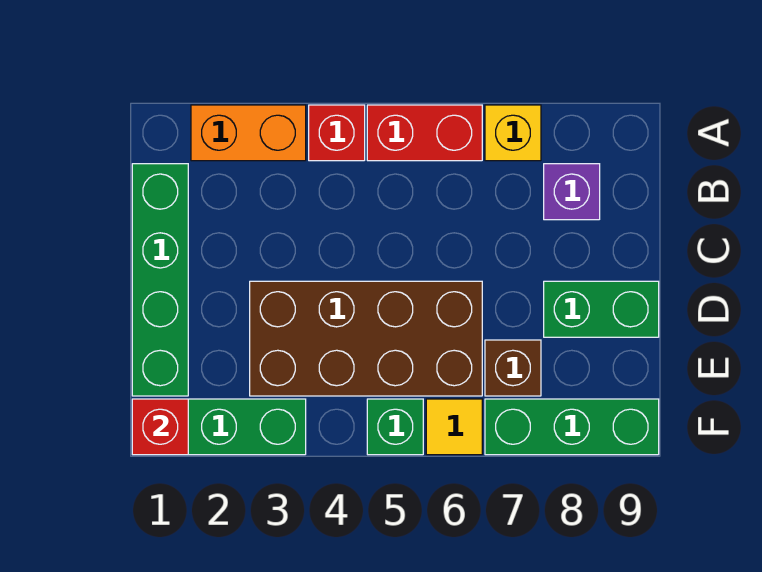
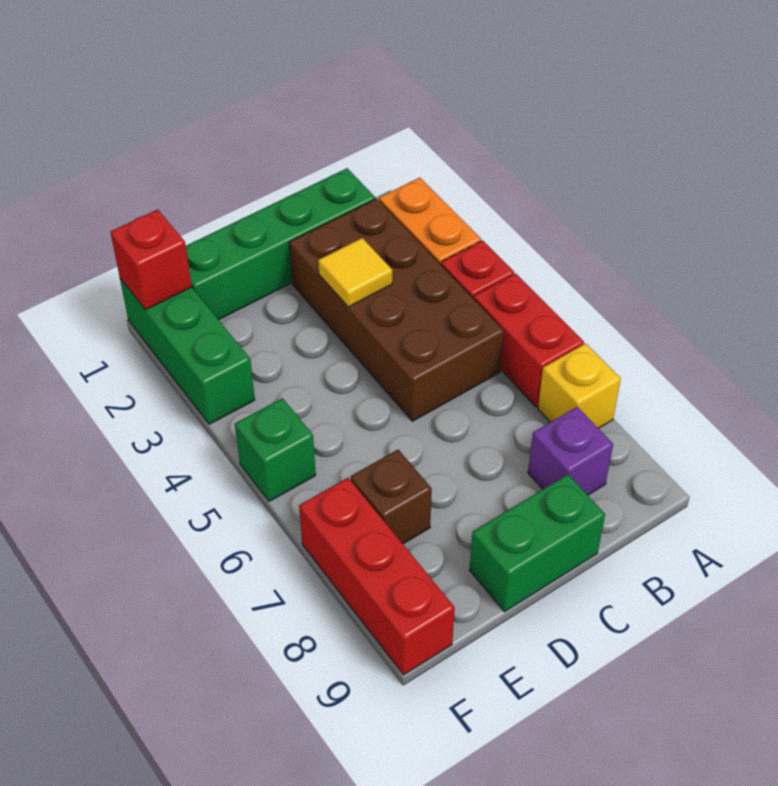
brown brick D3:E6 level 1 -> brown brick B2:C5 level 1
green brick D8:D9 level 1 -> green brick C9:D9 level 1
yellow tile F6 level 1 -> yellow tile C3 level 2
green brick F7:F9 level 1 -> red brick F7:F9 level 1

